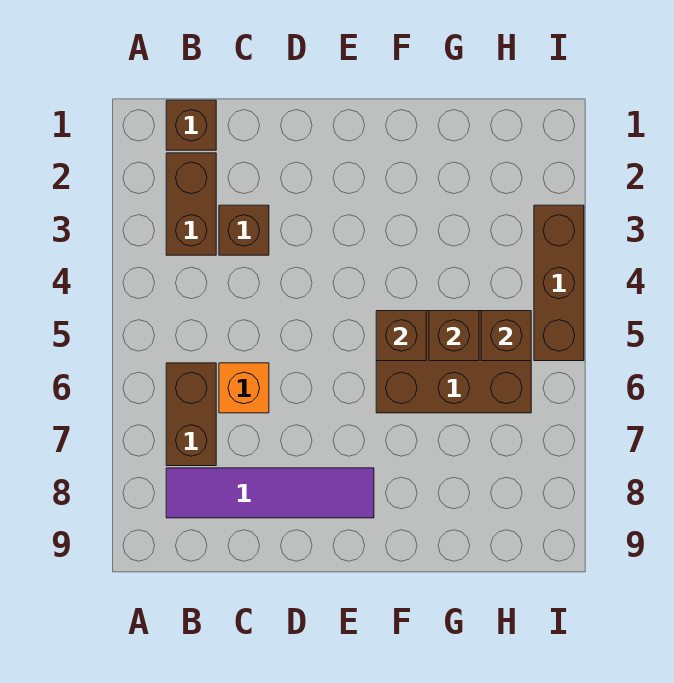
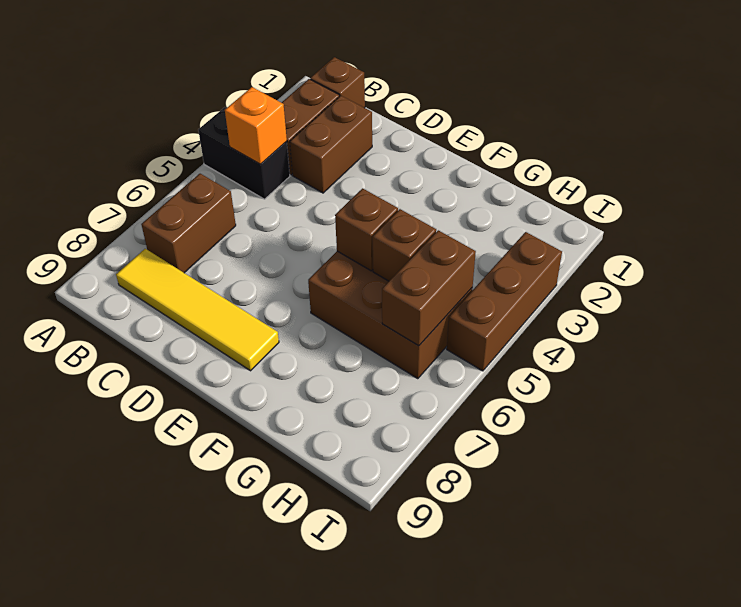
none -> black brick A4:B4 level 1
purple tile B8:E8 level 1 -> yellow tile B8:E8 level 1
brown brick C3 level 1 -> brown brick C2:C3 level 1
orange brick C6 level 1 -> orange brick B4 level 2
brown brick H5 level 2 -> brown brick H5:H6 level 2

